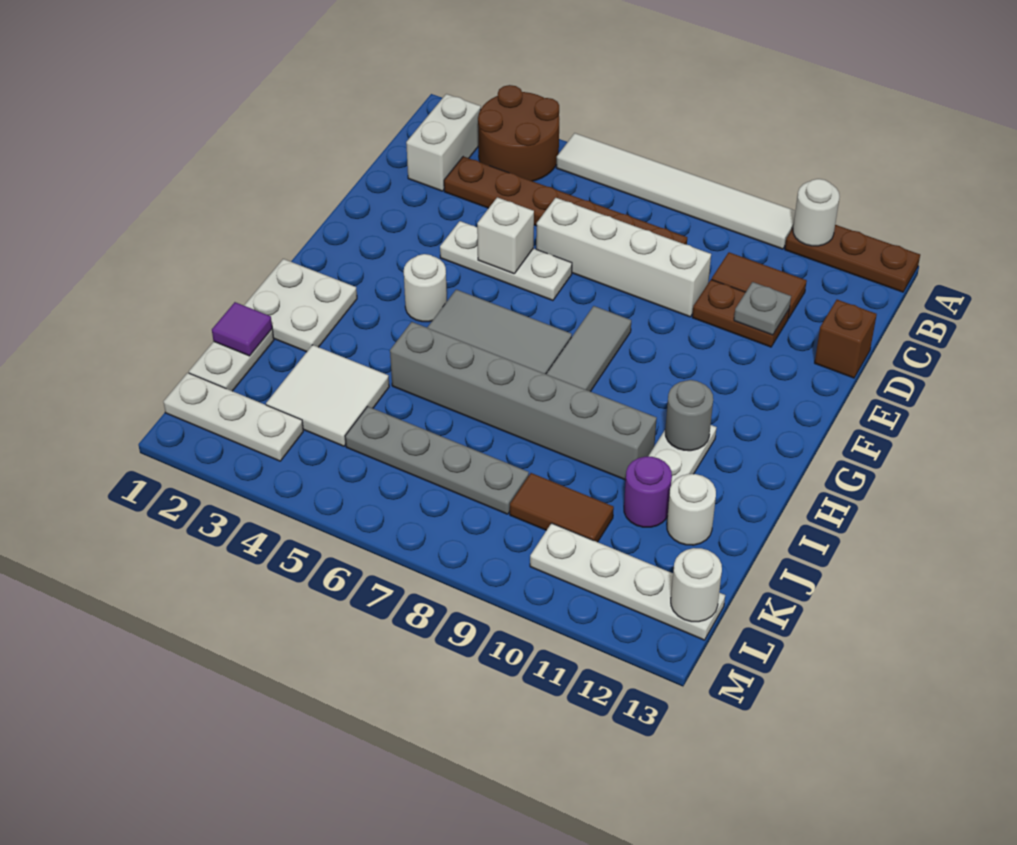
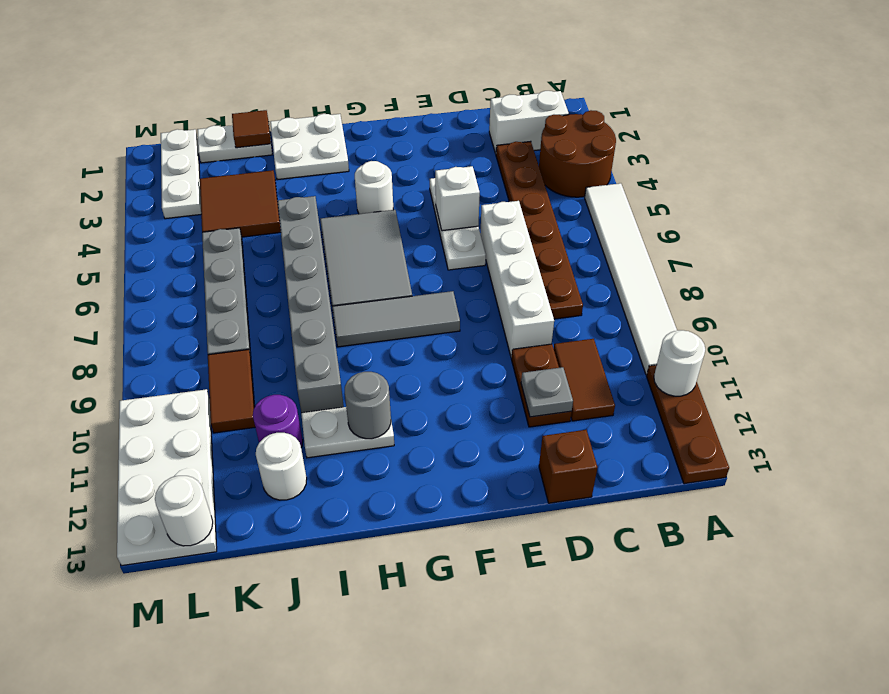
purple tile J1 level 2 -> brown tile J1 level 2
white tile J3:K4 level 1 -> brown tile J3:K4 level 1
white plate L10:L13 level 1 -> white plate L10:M13 level 1

